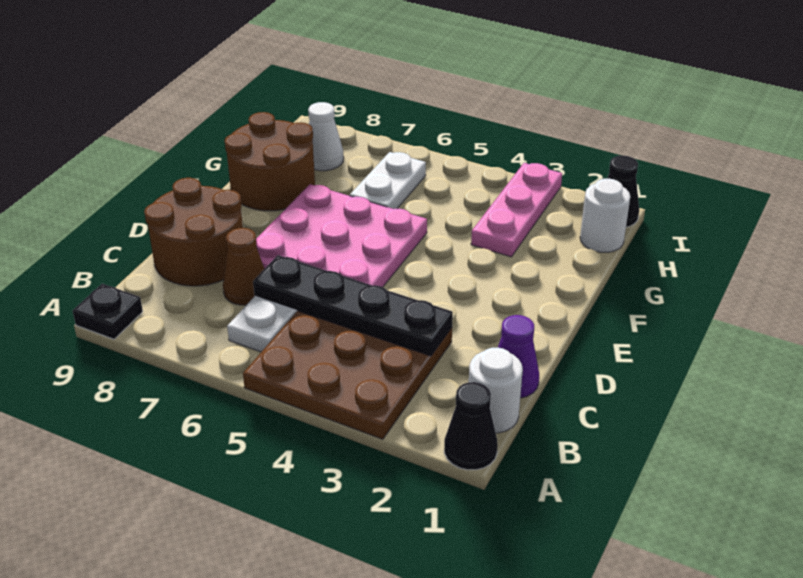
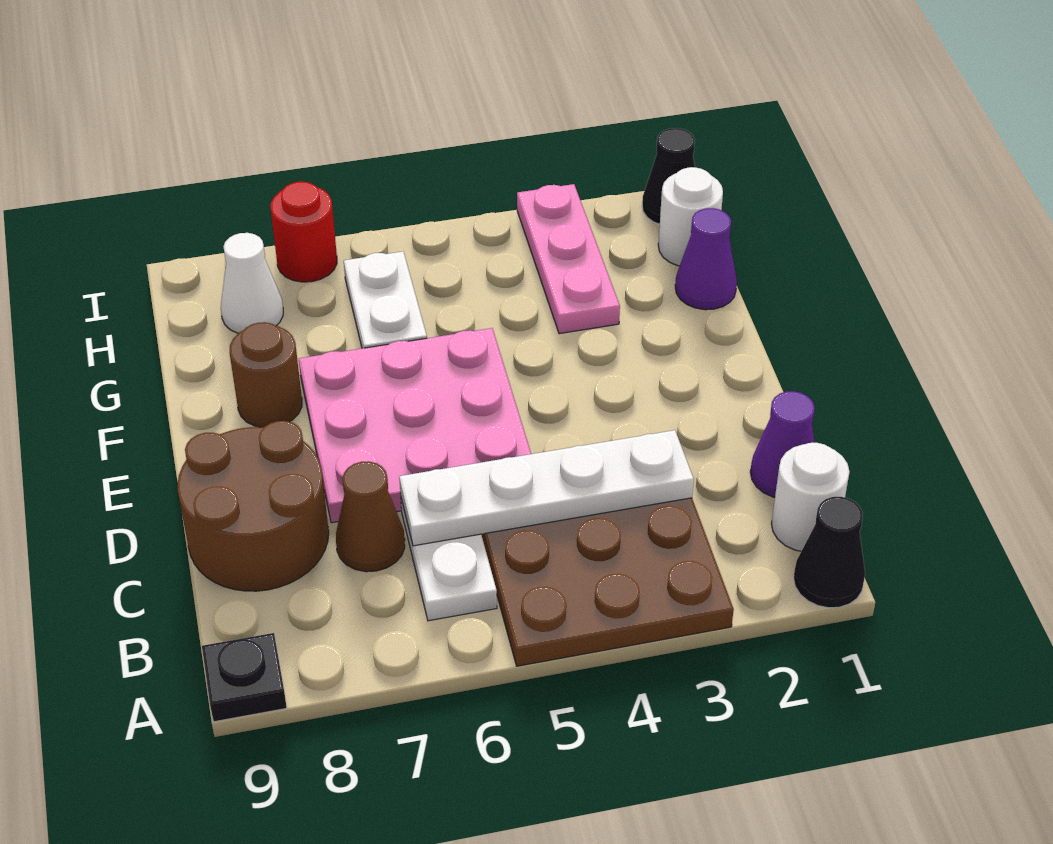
black plate C3:C6 level 2 -> white plate C3:C6 level 2
brown round brick F8:G9 level 1 -> brown round brick F8 level 1
none -> purple cone G1 level 1
none -> red round brick I7 level 1

